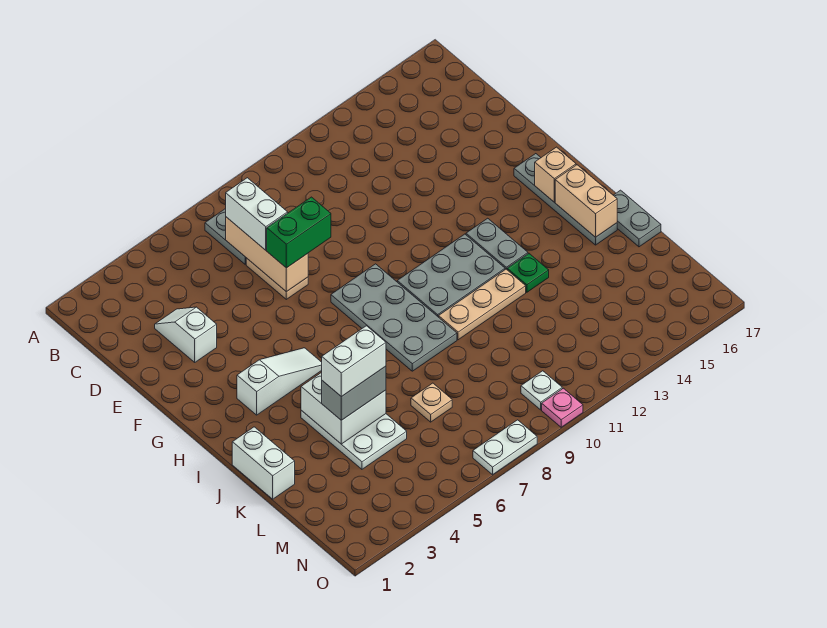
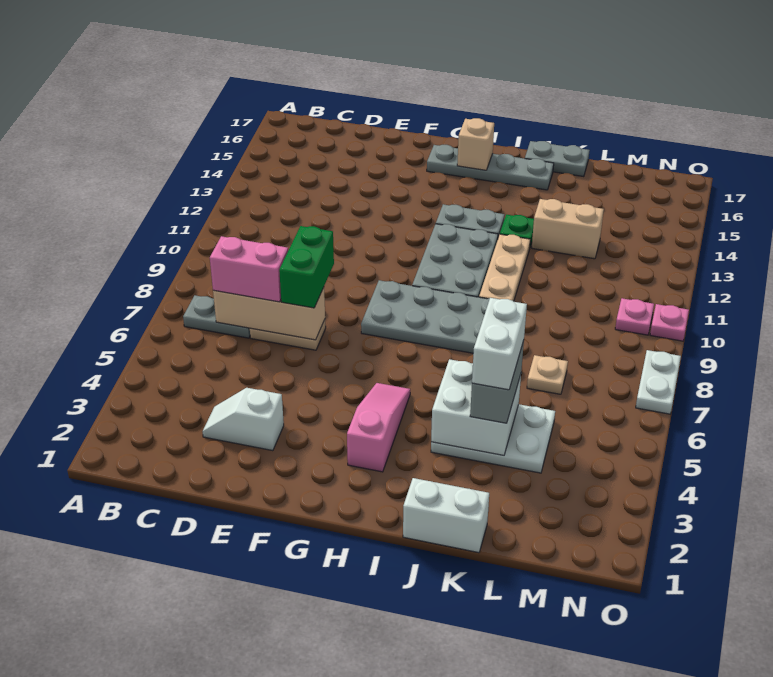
white brick C7:D7 level 3 -> pink brick C7:D7 level 3
white slope H3:H5 level 1 top 3 -> pink slope H3:H5 level 1 top 3
tan brick I16:J16 level 2 -> tan brick K13:L13 level 1
white plate N10 level 1 -> pink plate N10 level 1

